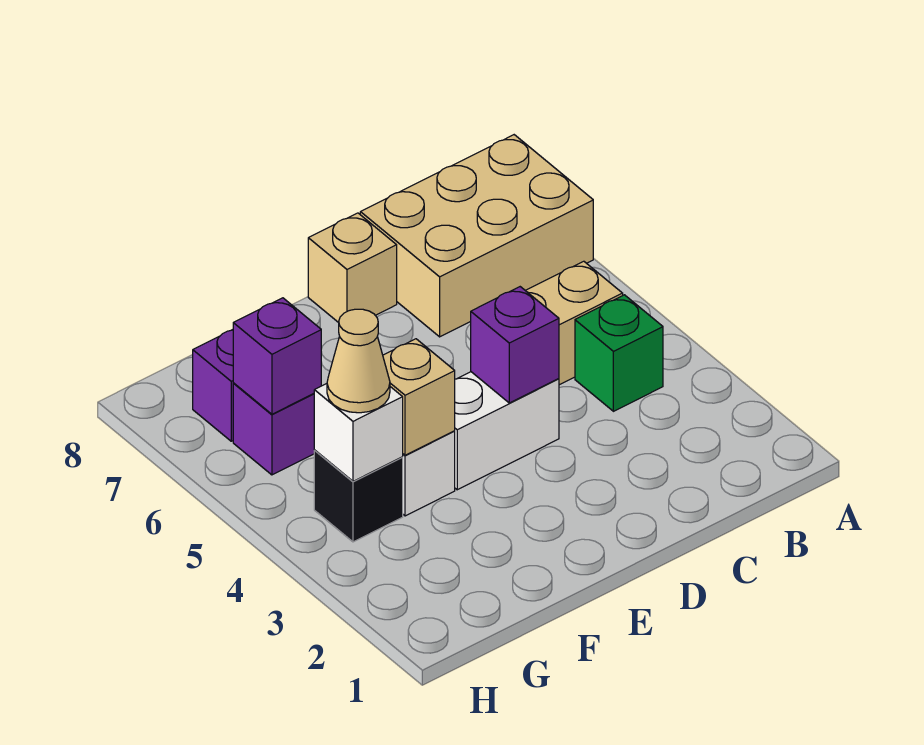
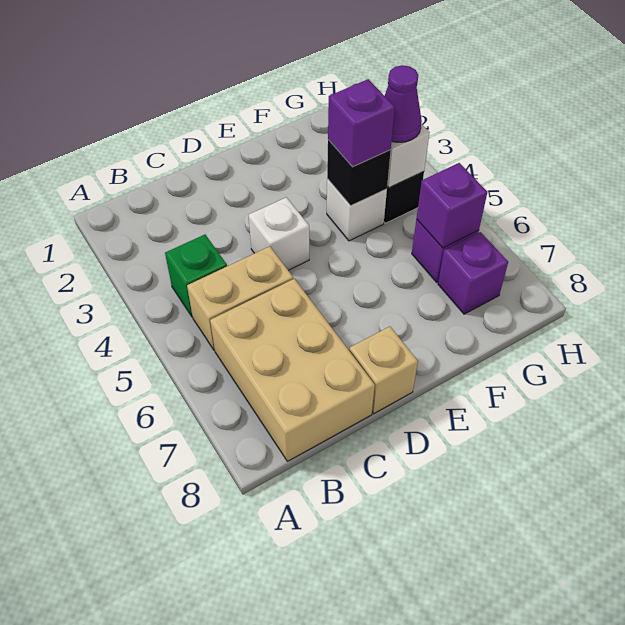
tan brick A7:C8 level 1 -> tan brick B6:C8 level 1
white brick D4:E4 level 1 -> white brick D4 level 1
purple brick D4 level 2 -> purple brick F4 level 3
tan brick F4 level 2 -> black brick F4 level 2
tan cone G4 level 3 -> purple cone G4 level 3

